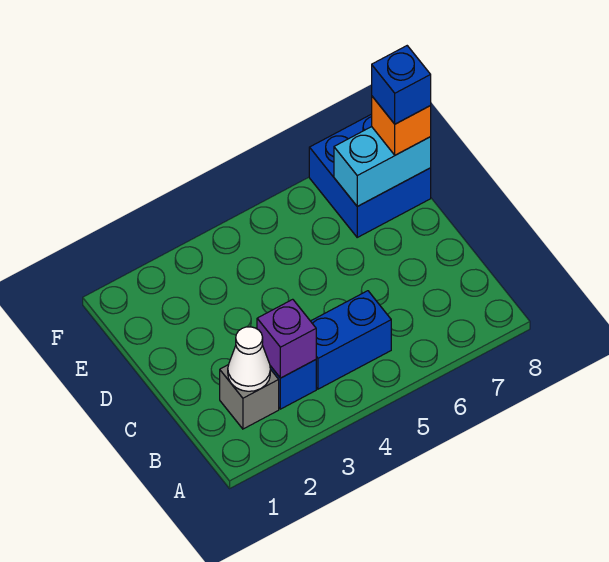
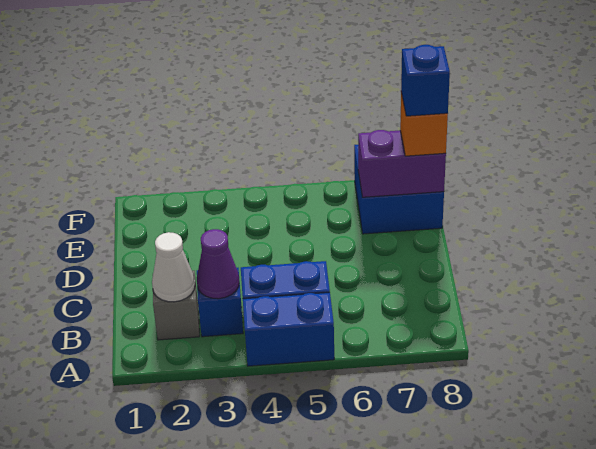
none -> blue brick A4:A5 level 1
purple brick B3 level 2 -> purple cone B3 level 2
cyan brick E7:E8 level 2 -> purple brick E7:E8 level 2

